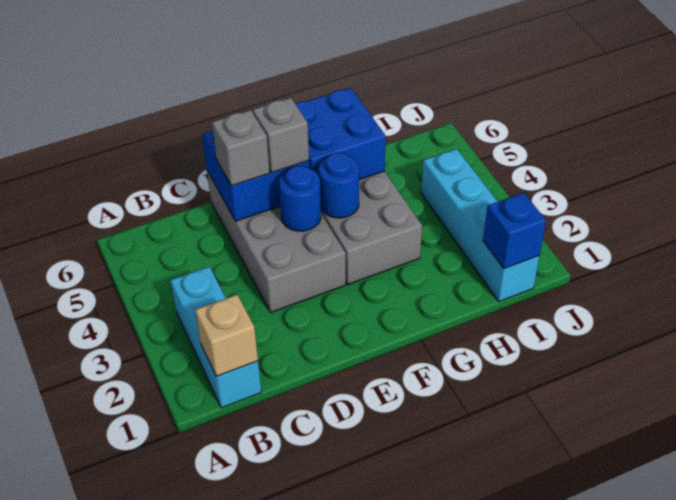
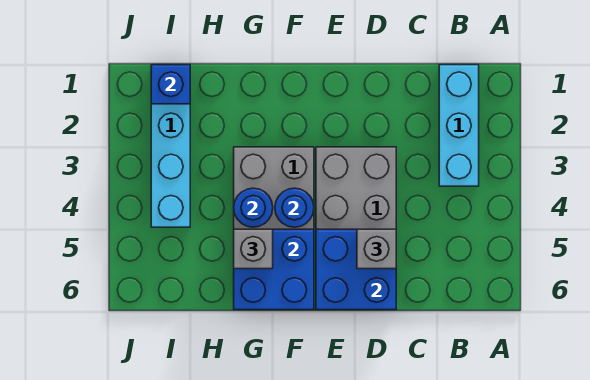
tan brick B1 level 2 -> none
blue round brick E4 level 2 -> blue round brick G4 level 2
grey brick E5 level 3 -> grey brick G5 level 3

